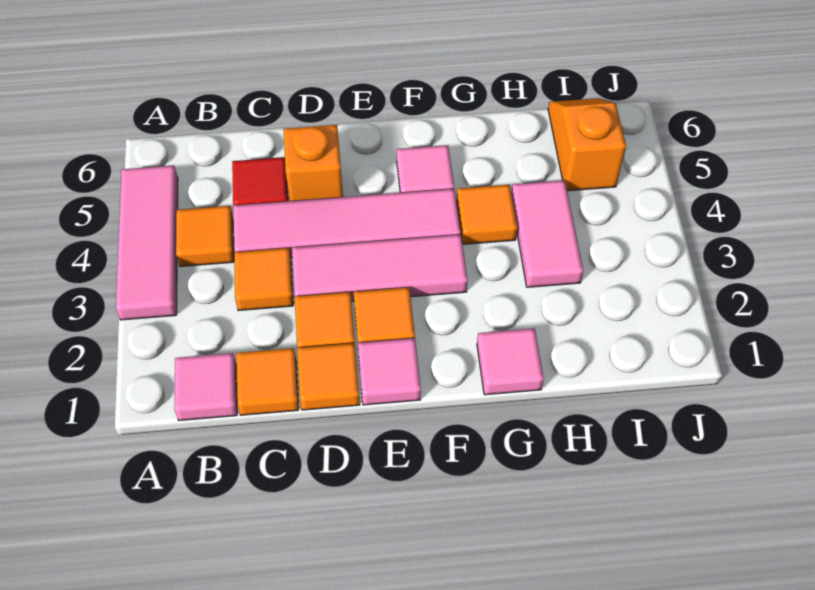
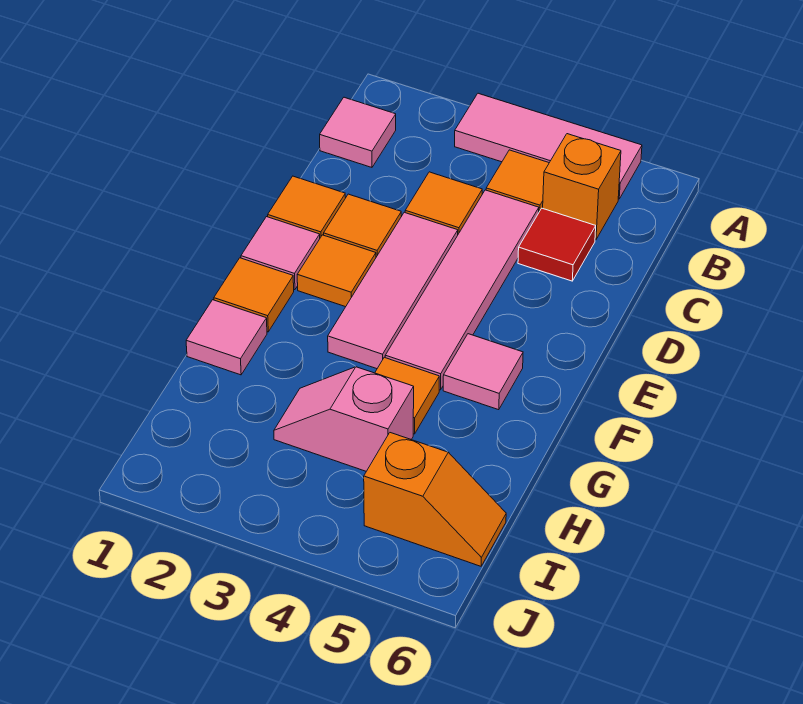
orange tile C1 level 1 -> orange tile F1 level 1
orange brick D5 level 1 -> orange brick B5 level 1
pink tile H3:H4 level 1 -> pink slope H3:H4 level 1 top 4

